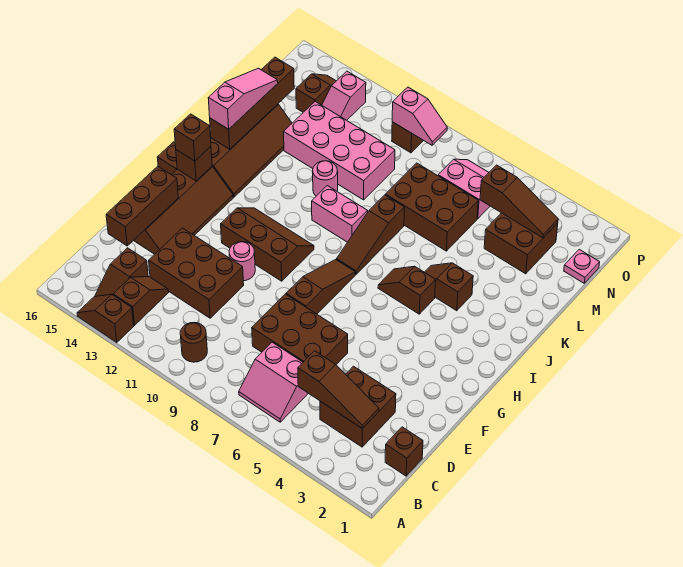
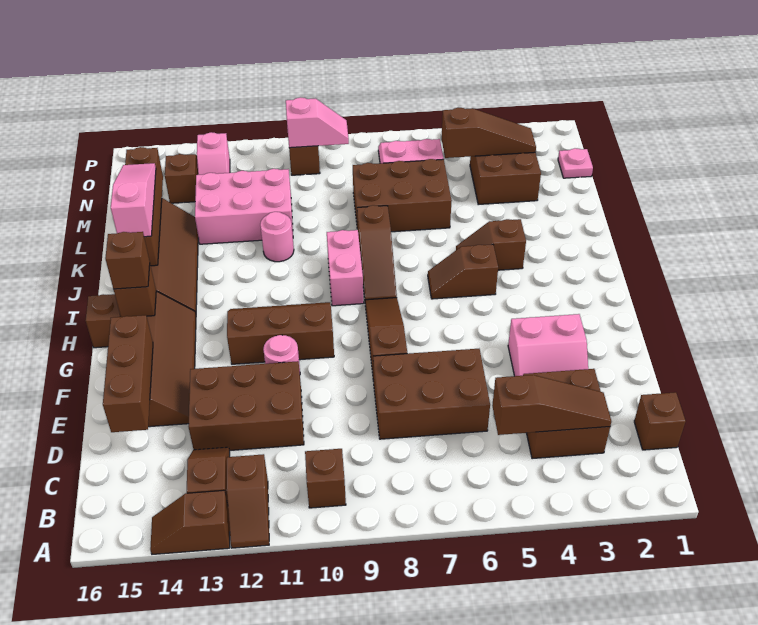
pink slope B6:C7 level 1 top C -> pink slope E3:F4 level 1 top F
brown round brick B10 level 1 -> brown brick B10 level 1
brown slope B14:C14 level 1 top C -> brown slope A12:B12 level 1 top B
pink brick J9:J10 level 1 -> pink brick I9:J9 level 1
pink brick L10:M13 level 1 -> pink brick L11:M13 level 1

